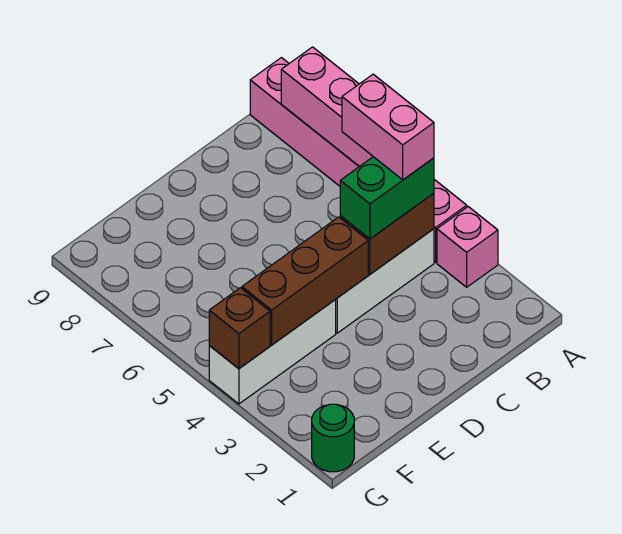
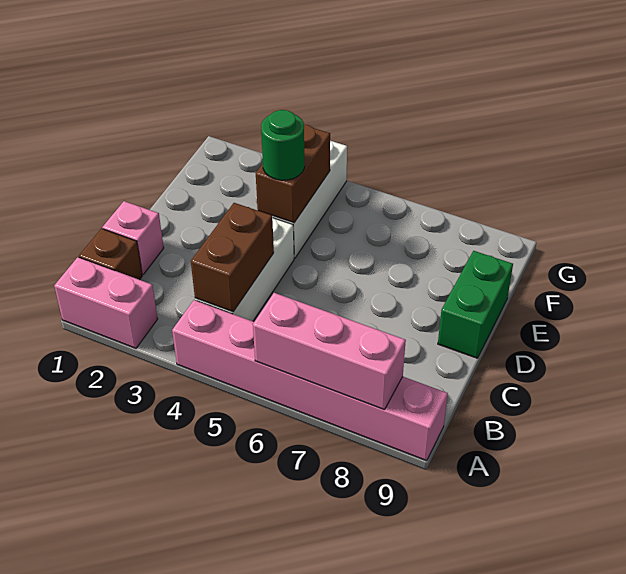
pink brick A3 level 1 -> pink brick C1 level 1
green brick B4:C4 level 3 -> green brick D9:E9 level 1
pink brick B4:B5 level 4 -> pink brick A1:A2 level 1
brown brick D4:F4 level 2 -> brown brick E4:F4 level 2
green round brick G1 level 1 -> green round brick E4 level 3
brown brick G4 level 2 -> brown brick B1 level 1

